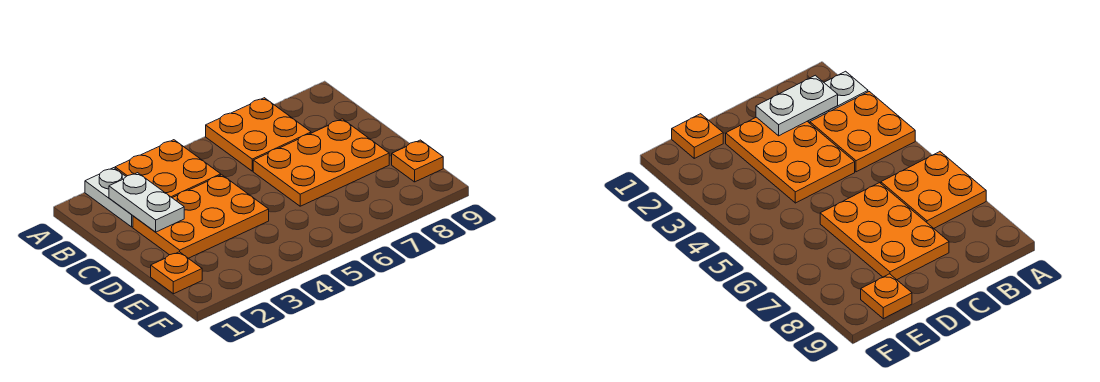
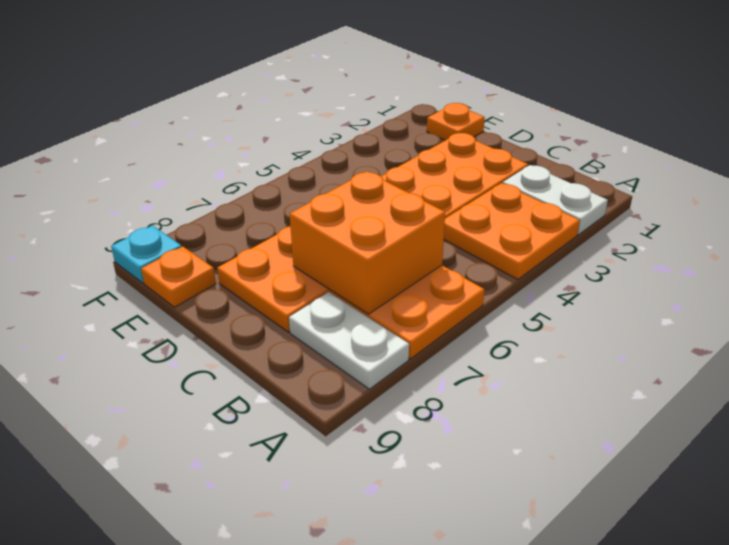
white plate B2:C2 level 2 -> white plate A8:B8 level 1
none -> orange brick B6:C7 level 2
none -> cyan plate F9 level 1

